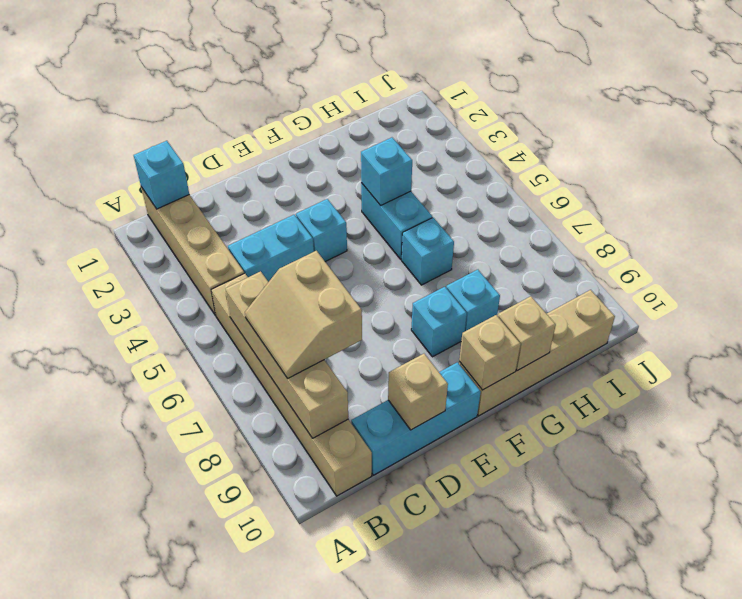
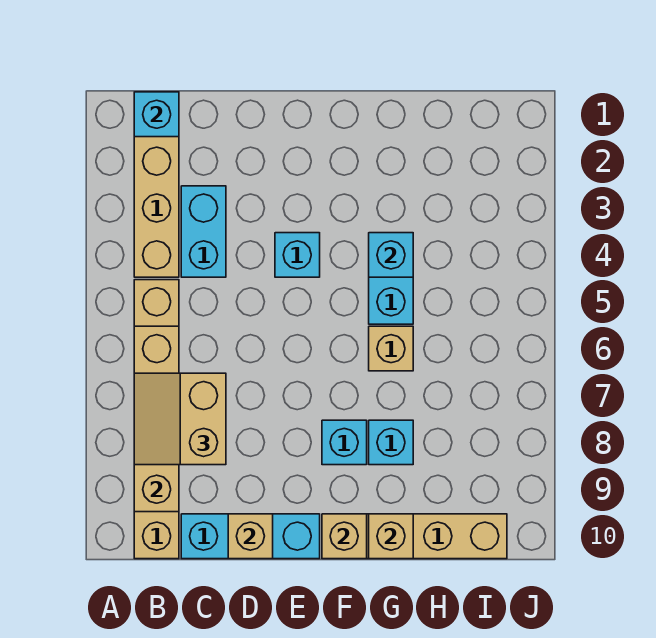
cyan brick C4:D4 level 1 -> cyan brick C3:C4 level 1
cyan brick G6 level 1 -> tan brick G6 level 1

